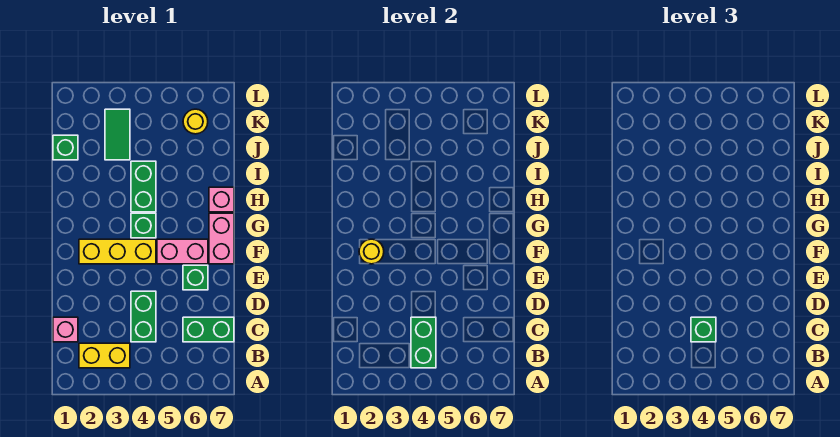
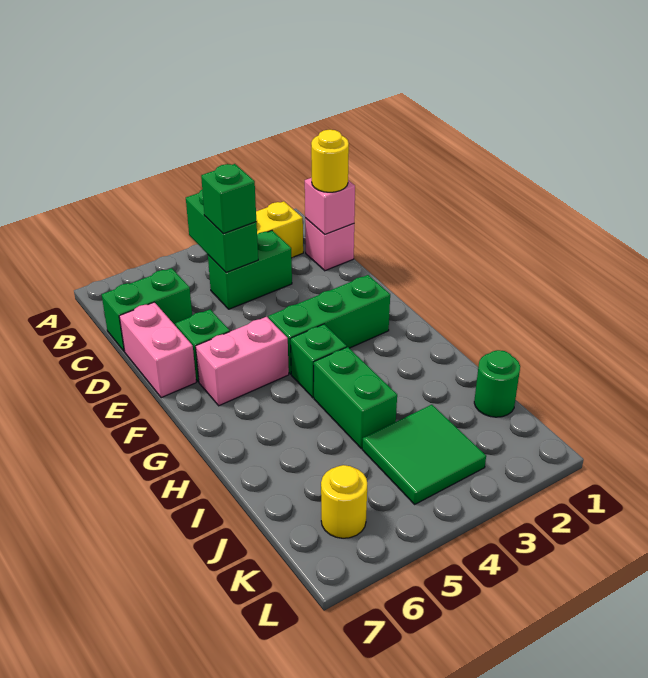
green brick C4:D4 level 1 -> green brick C3:C4 level 1
yellow brick F2:F4 level 1 -> green brick F2:F4 level 1
yellow round brick F2 level 2 -> yellow round brick C1 level 3
pink brick F7:G7 level 1 -> pink brick D7:E7 level 1
pink brick H7 level 1 -> pink brick C1 level 2
green brick J1 level 1 -> green round brick J1 level 1
green tile J3:K3 level 1 -> green tile J3:K4 level 1

